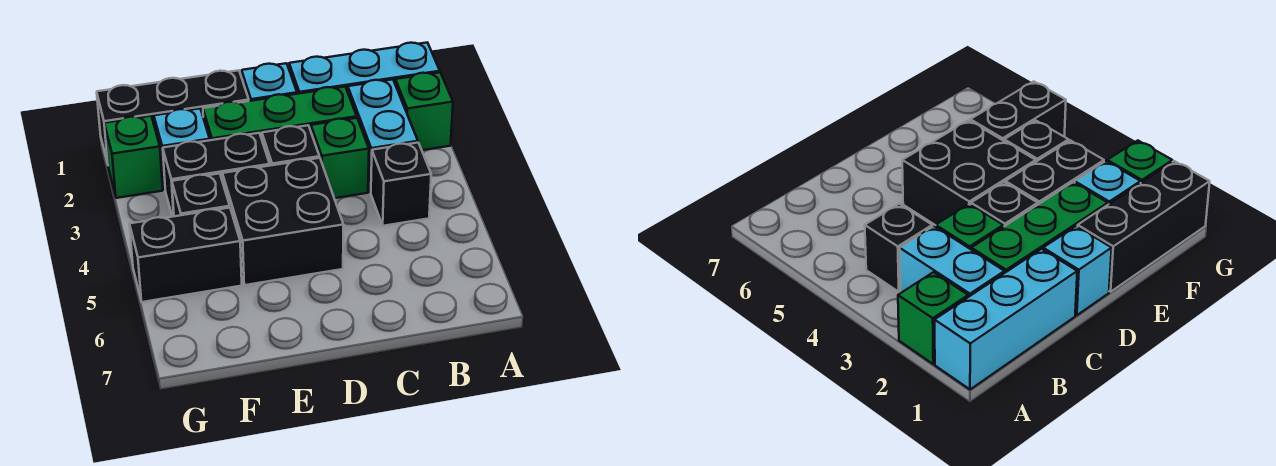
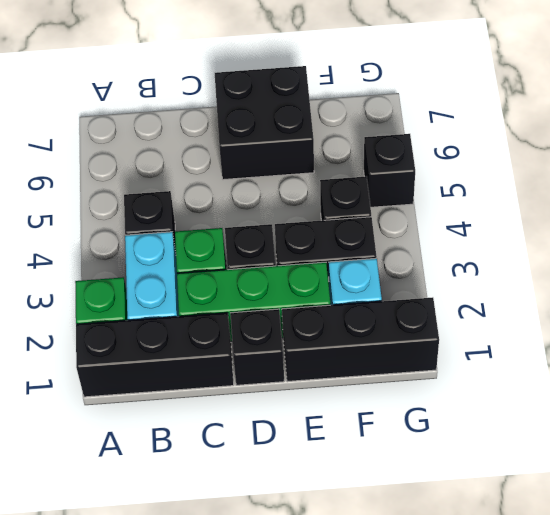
cyan brick A1:C1 level 1 -> black brick A1:C1 level 1
cyan brick D1 level 1 -> black brick D1 level 1
black brick D4:E5 level 1 -> black brick D6:E7 level 1
black brick F5:G5 level 1 -> black brick G5 level 1
green brick G2 level 1 -> none

